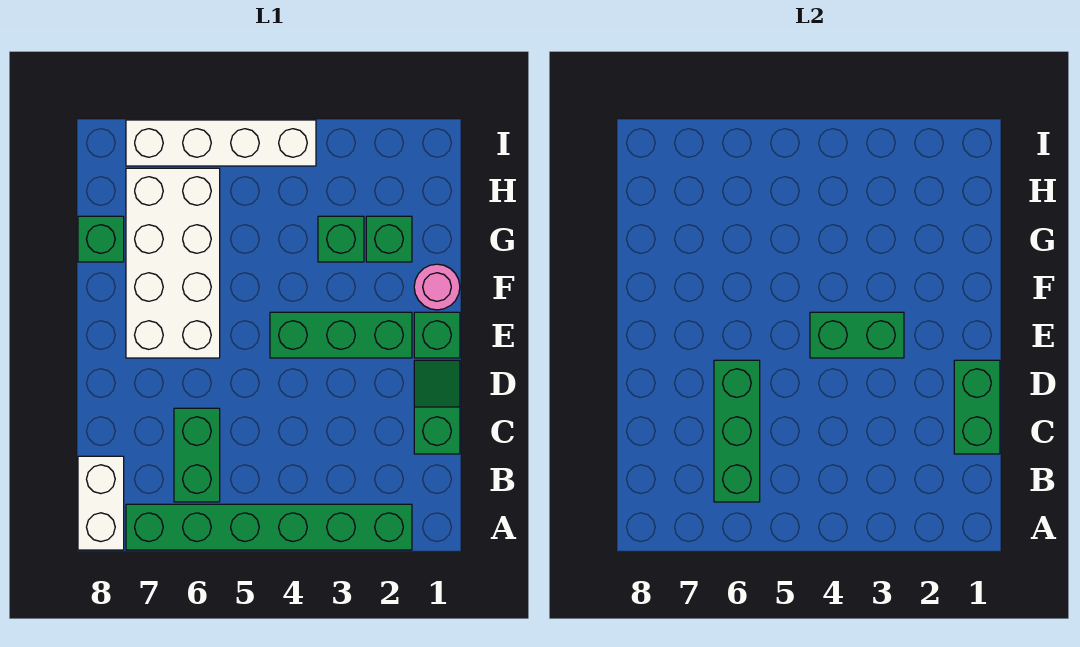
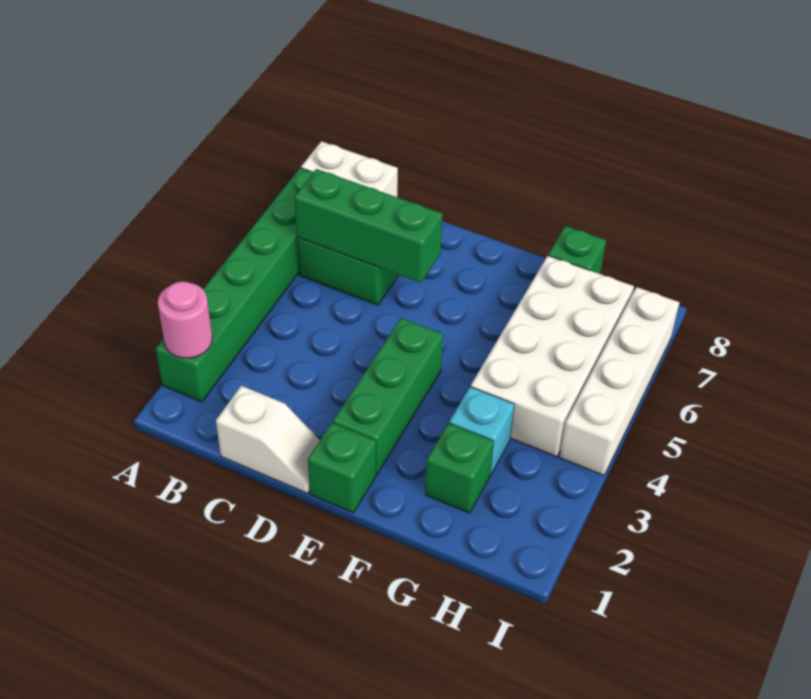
green slope C1:D1 level 1 top C -> white slope C1:D1 level 1 top C
green brick C1:D1 level 2 -> none
green brick E3:E4 level 2 -> none
white brick E6:H7 level 1 -> white brick G4:H7 level 1
pink round brick F1 level 1 -> pink round brick A2 level 2
green brick G3 level 1 -> cyan brick G3 level 1

